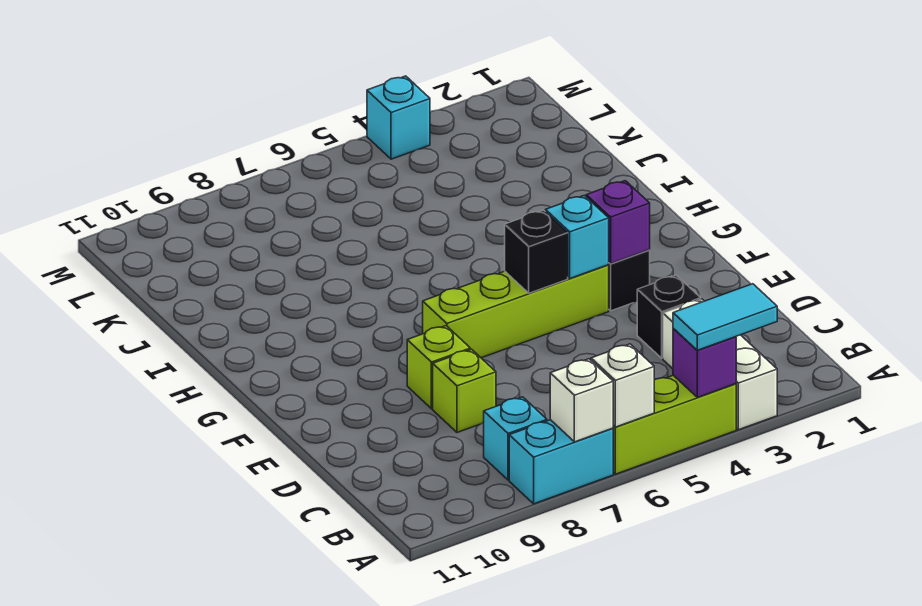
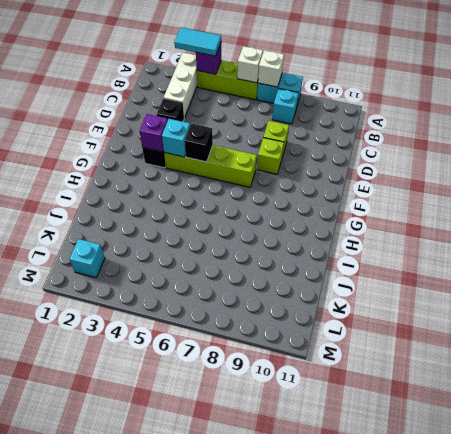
cyan brick M4 level 1 -> cyan brick L2 level 1

